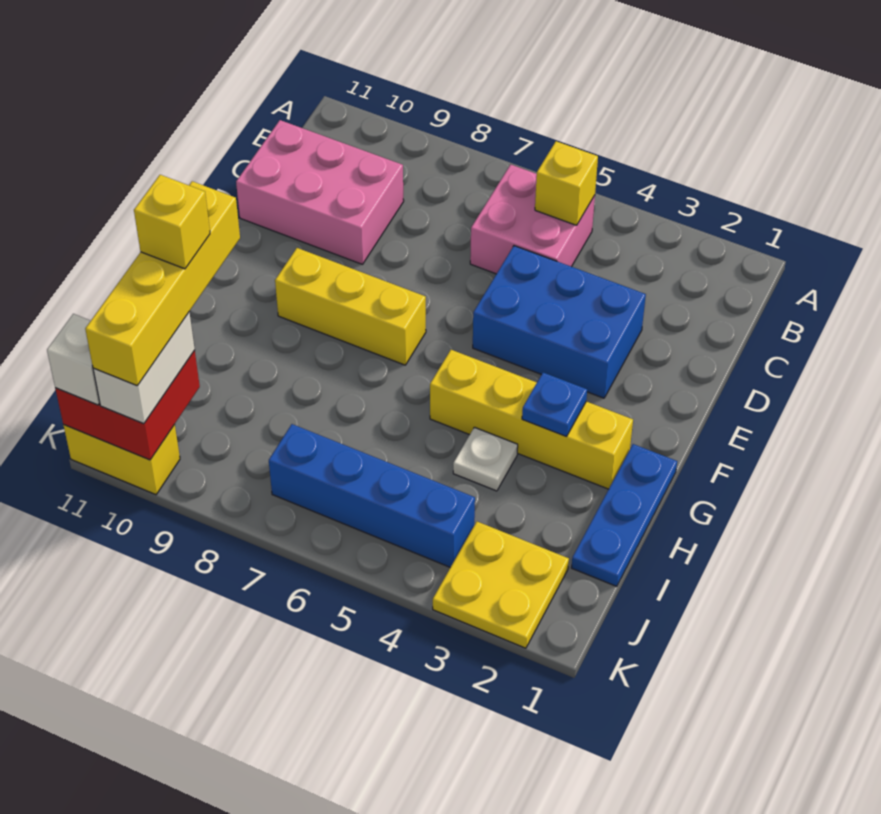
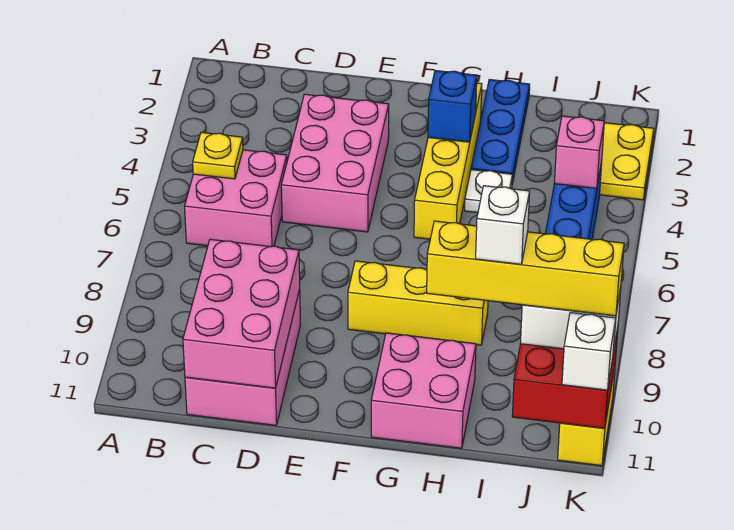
yellow brick B5 level 2 -> yellow plate B5 level 2
none -> pink brick C9:D11 level 2
blue brick D3:E5 level 1 -> pink brick D3:E5 level 1
yellow brick F7:F9 level 1 -> yellow brick F8:H8 level 1
blue plate G1:I1 level 1 -> blue plate H1:H3 level 1
blue plate G3 level 2 -> blue brick G3 level 2
none -> pink brick G10:H11 level 1
yellow brick I10 level 5 -> white brick I10 level 5
none -> pink brick J4 level 2

